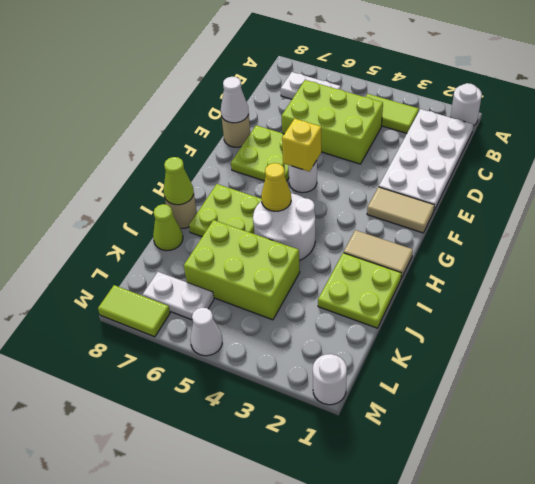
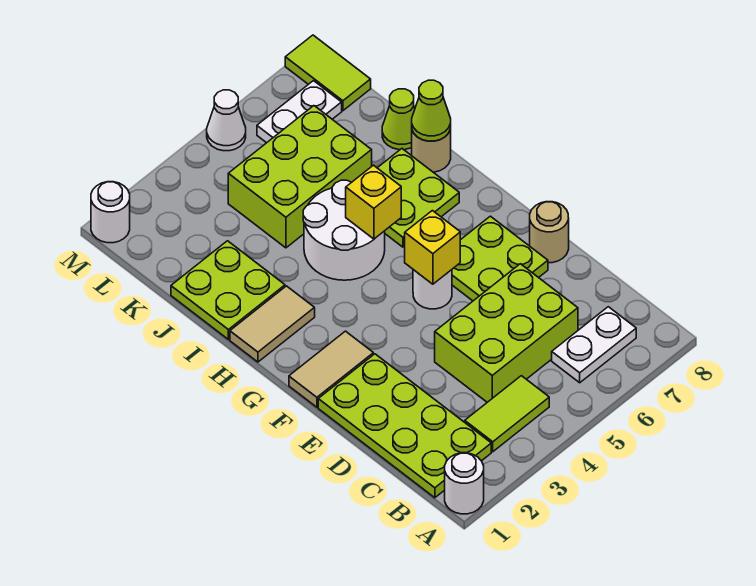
white plate B1:E2 level 1 -> lime plate B1:E2 level 1
white cone E8 level 2 -> none
yellow cone H5 level 2 -> yellow brick H5 level 2
lime tile M7:M8 level 1 -> lime tile L8:M8 level 1

